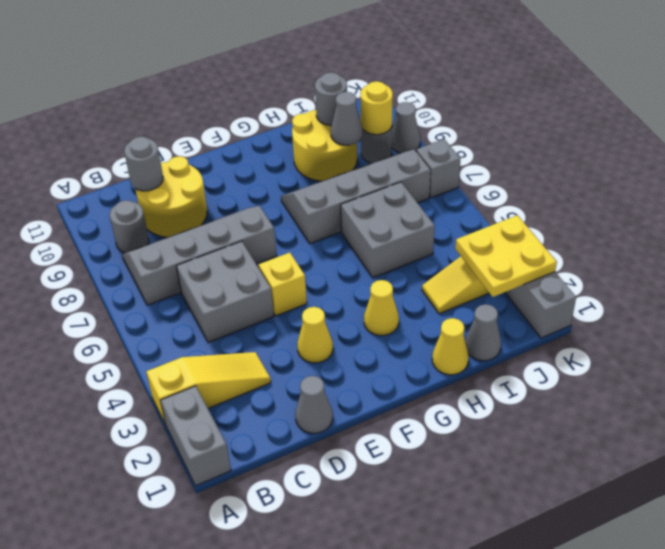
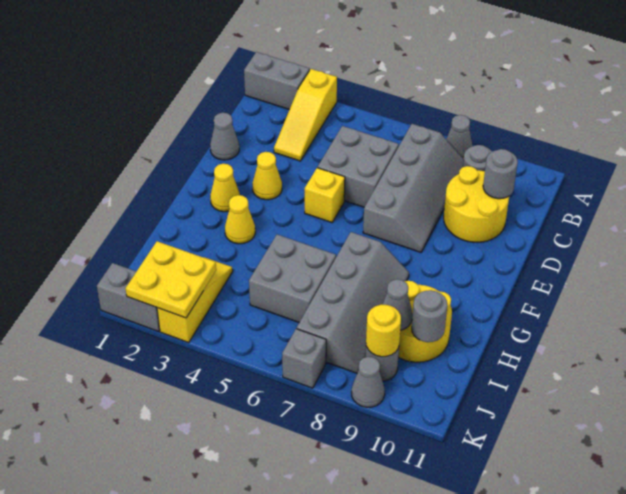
yellow cone H1 level 1 -> yellow cone F2 level 1
grey cone I1 level 1 -> grey cone A8 level 1

